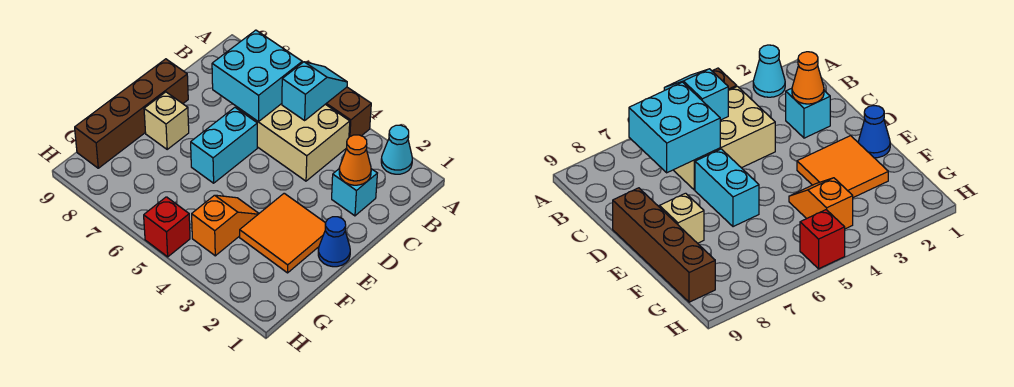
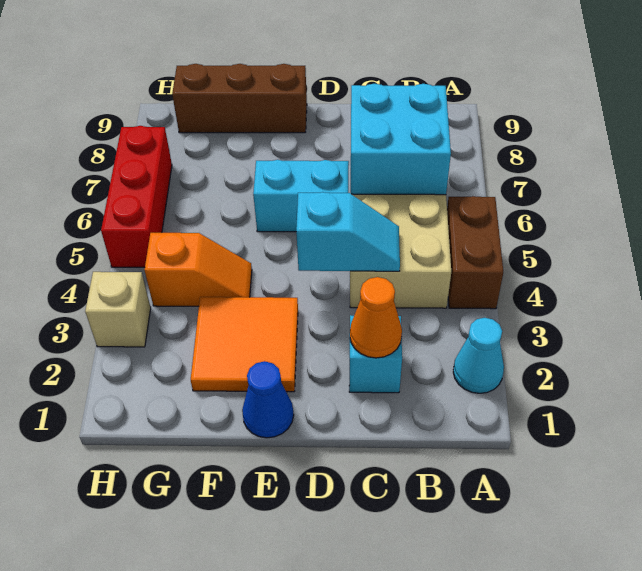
cyan slope A5:B5 level 2 top B -> cyan slope C4:D4 level 2 top D
brown brick D9:G9 level 1 -> brown brick E9:G9 level 1
tan brick E8 level 1 -> tan brick H3 level 1
red brick H5 level 1 -> red brick H5:H7 level 1

